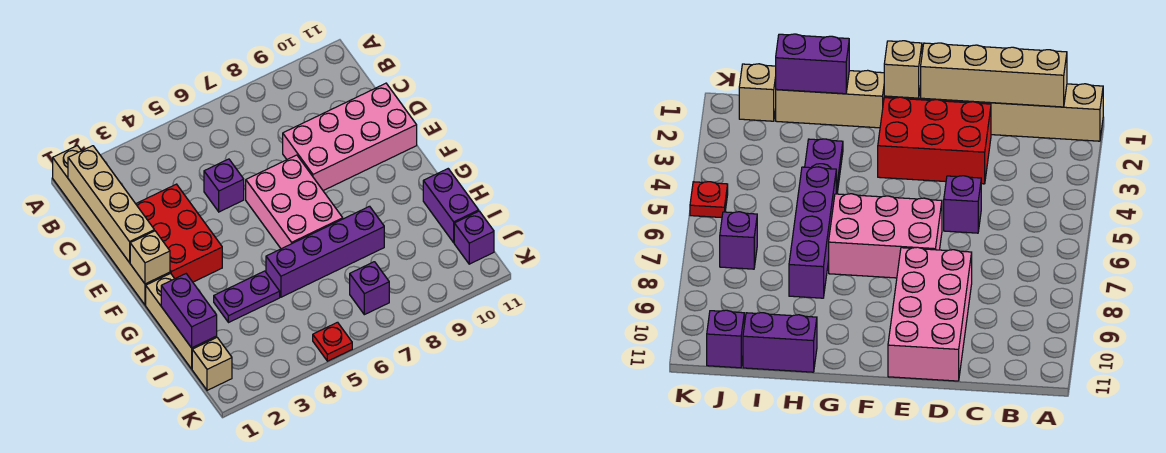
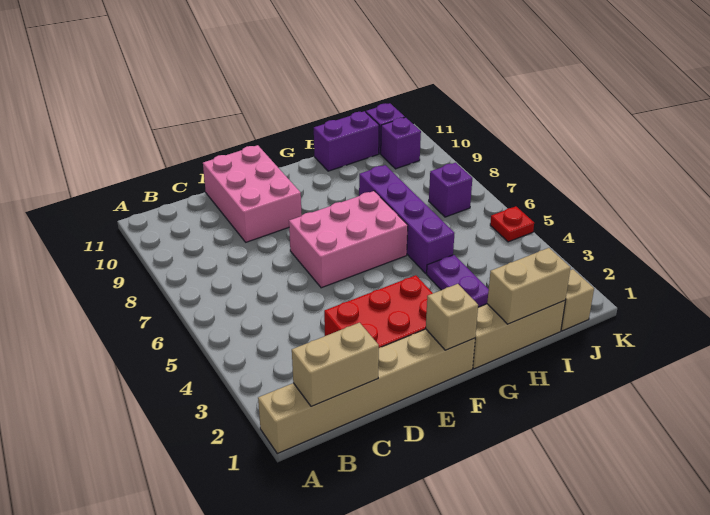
tan brick B1:E1 level 2 -> tan brick B1:C1 level 2
purple brick D5 level 1 -> purple brick J10 level 1
pink brick D8:E11 level 1 -> pink brick D9:E11 level 1
purple brick H1:I1 level 2 -> tan brick H1:I1 level 2

